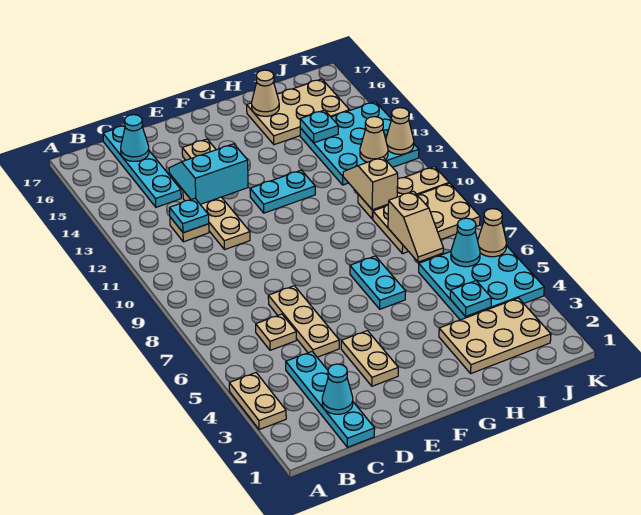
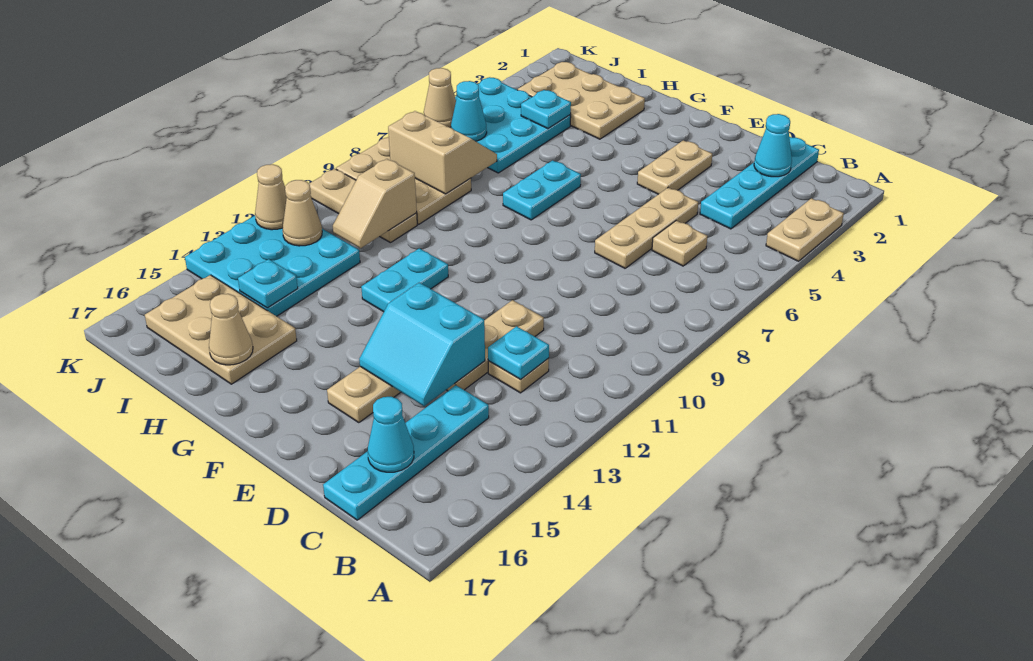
cyan plate F12:G12 level 1 -> cyan plate G11:G12 level 1
tan slope I7:I8 level 2 top 8 -> tan slope I7:J8 level 2 top 8

